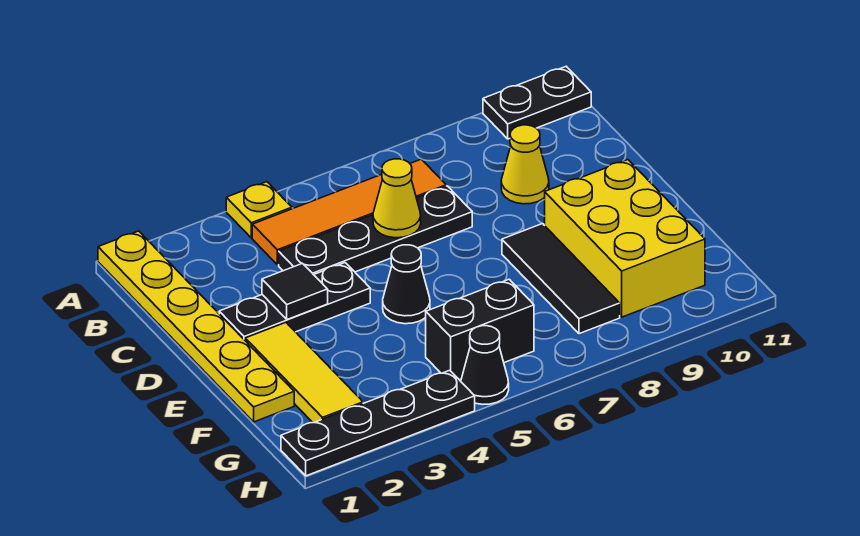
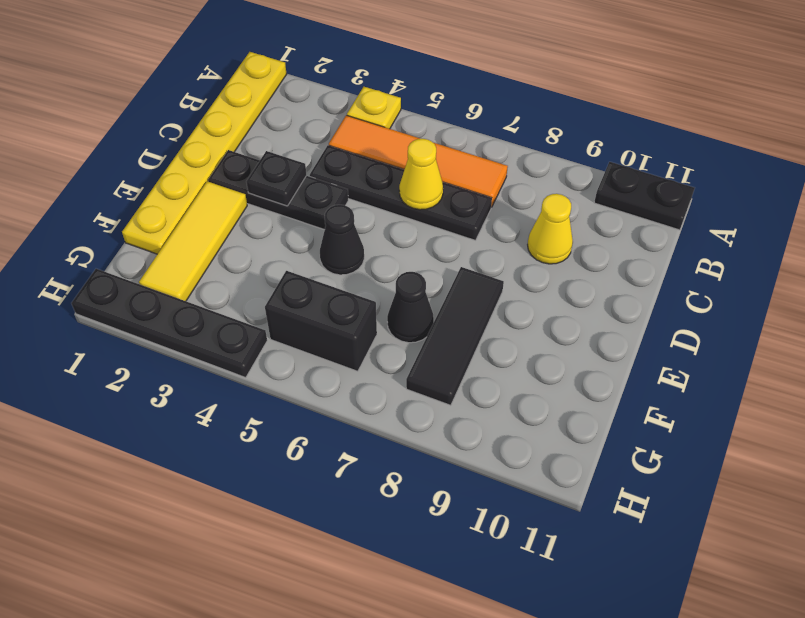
black tile D3 level 2 -> black plate D3 level 2
yellow brick E9:G10 level 1 -> none
black cone H5 level 1 -> black cone F7 level 1

